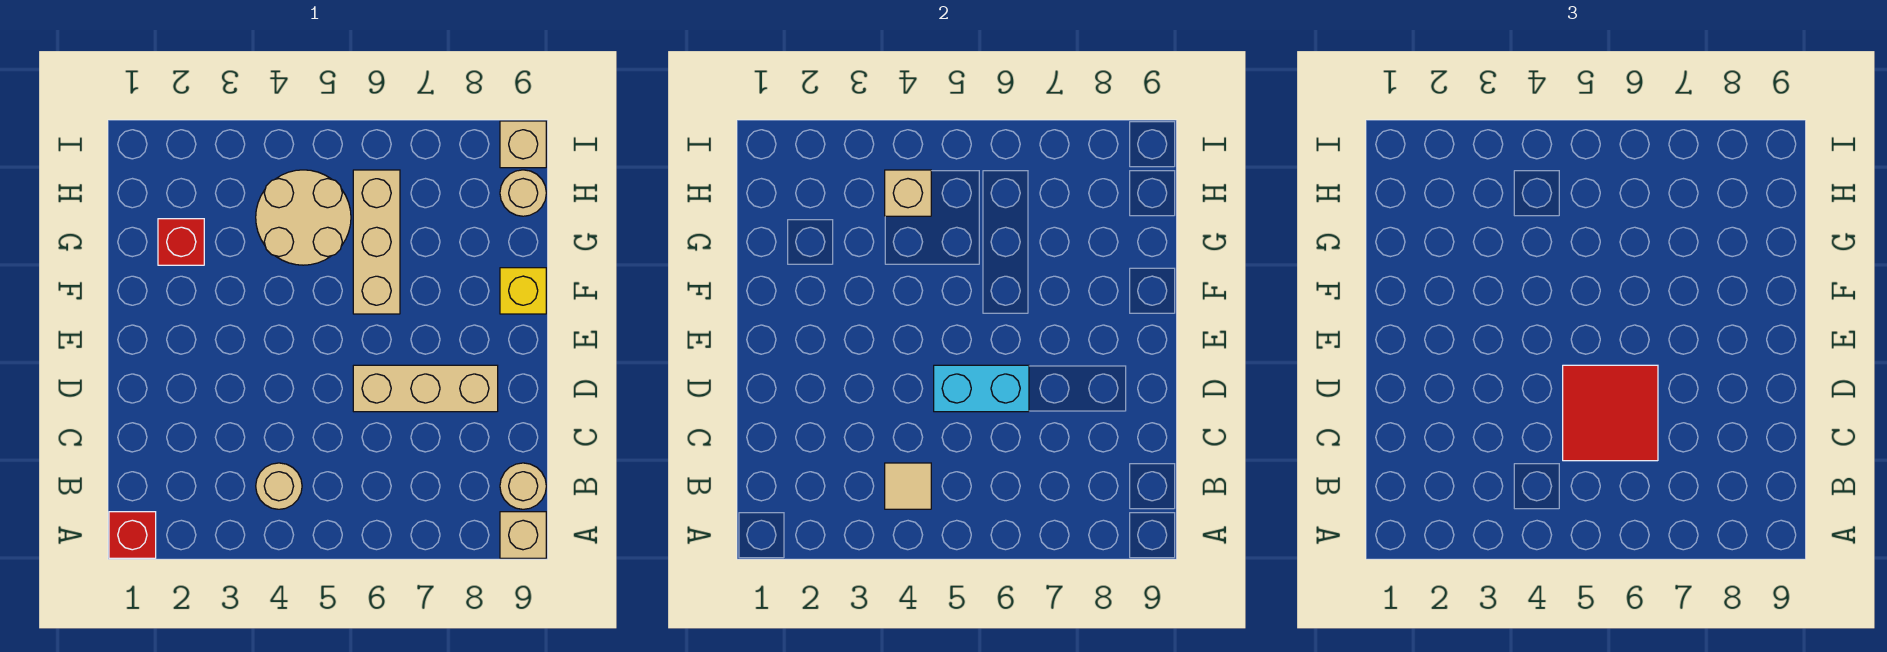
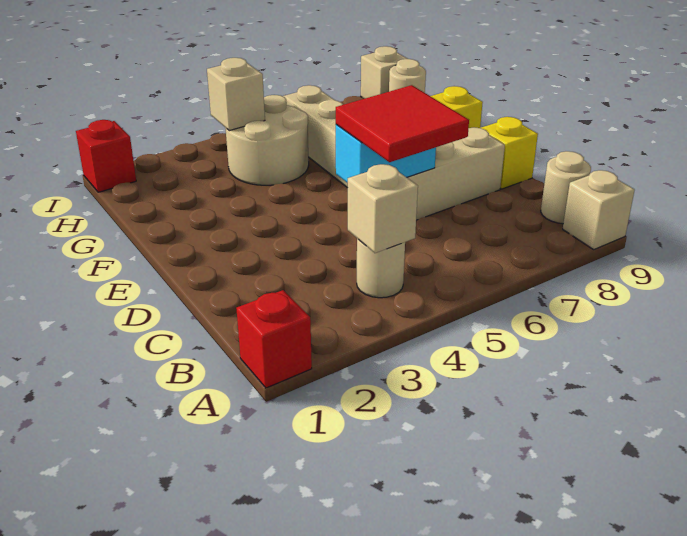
tan tile B4 level 2 -> tan brick B4 level 2
none -> yellow brick D9 level 1
red brick G2 level 1 -> red brick I1 level 1

